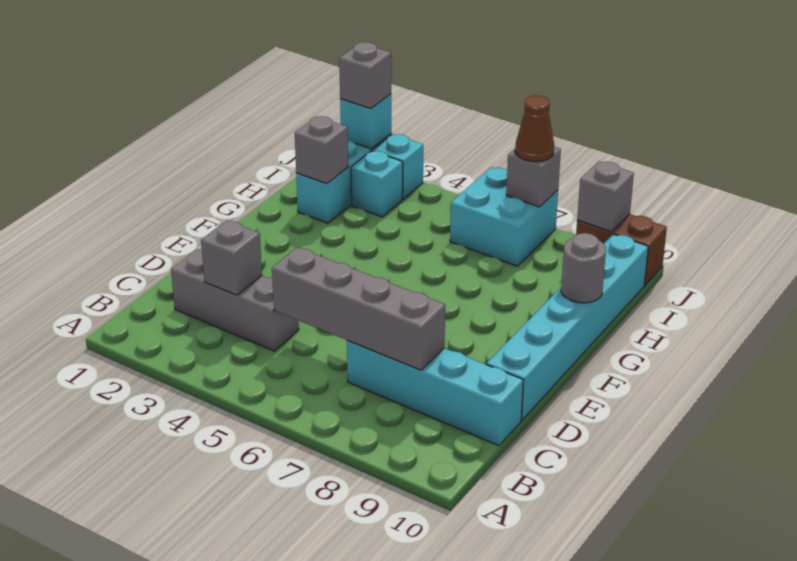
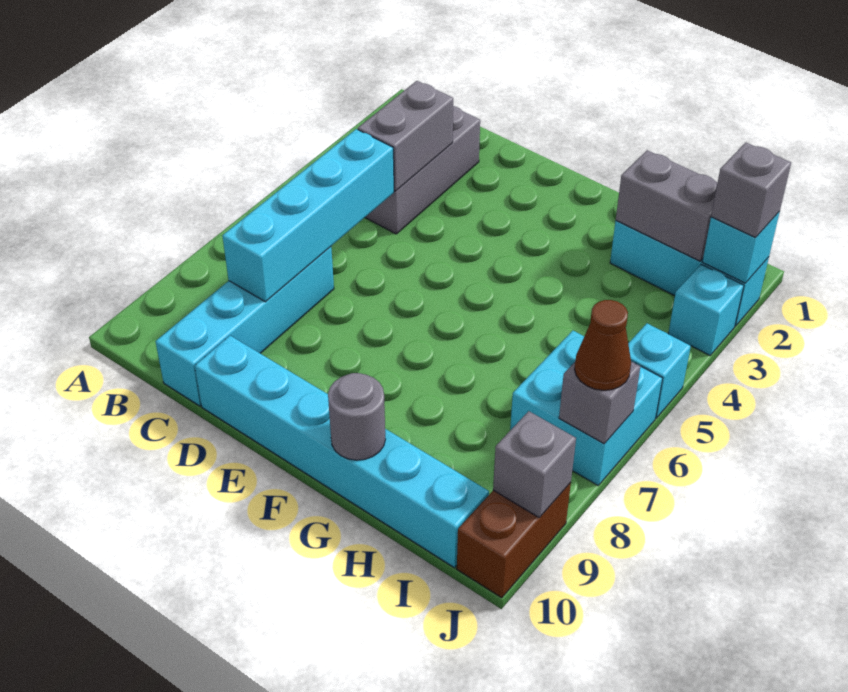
grey brick C3 level 2 -> grey brick C3:C4 level 2
grey brick C5:C8 level 2 -> cyan brick C5:C8 level 2
grey brick H2 level 2 -> grey brick H2:I2 level 2
cyan brick I3 level 1 -> cyan brick J5 level 1

